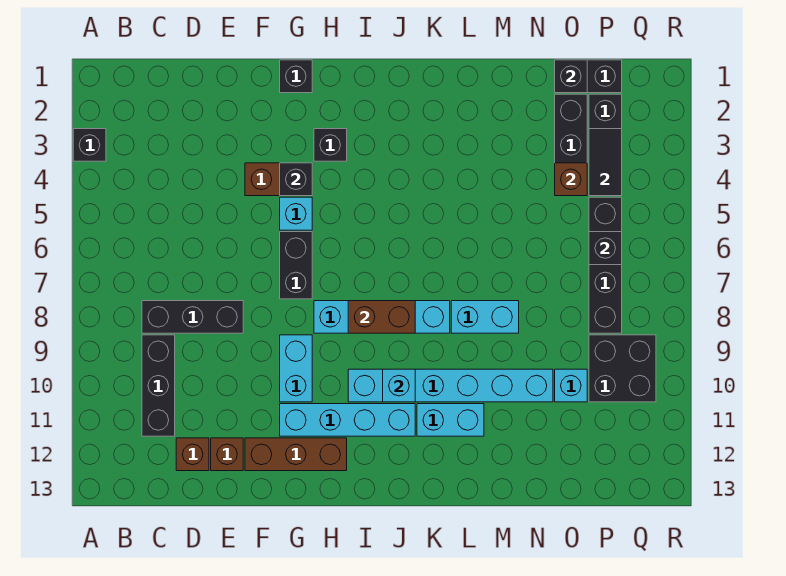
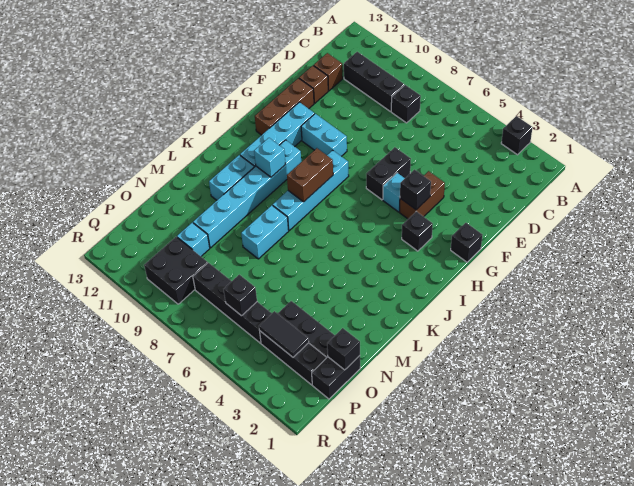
black brick C8:E8 level 1 -> black brick C8 level 1
black brick G6:G7 level 1 -> black brick F6:G6 level 1
brown brick O4 level 2 -> none

